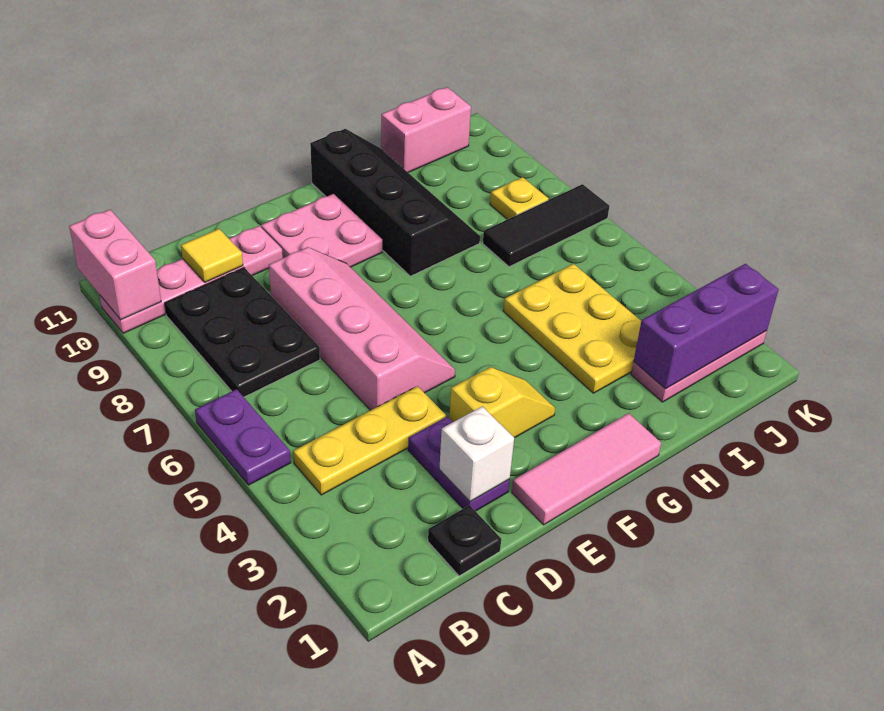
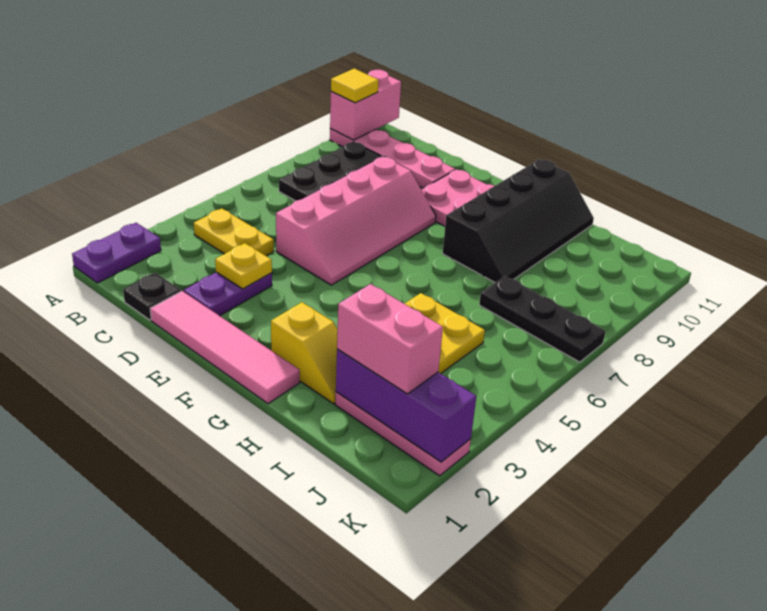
purple plate A5:A6 level 1 -> purple plate A1:A2 level 1
yellow plate B4:D4 level 1 -> yellow plate B4:C4 level 1
yellow tile C10 level 2 -> yellow tile A10 level 3
white brick D2 level 2 -> none
pink tile E1:G1 level 1 -> pink tile D1:G1 level 1
yellow slope E3:F3 level 1 top E -> yellow slope G2:H2 level 1 top G
black tile I7:K7 level 1 -> black plate I7:K7 level 1
pink brick I11:J11 level 1 -> pink brick I2:J2 level 3
yellow plate J8 level 1 -> yellow plate D3 level 2

